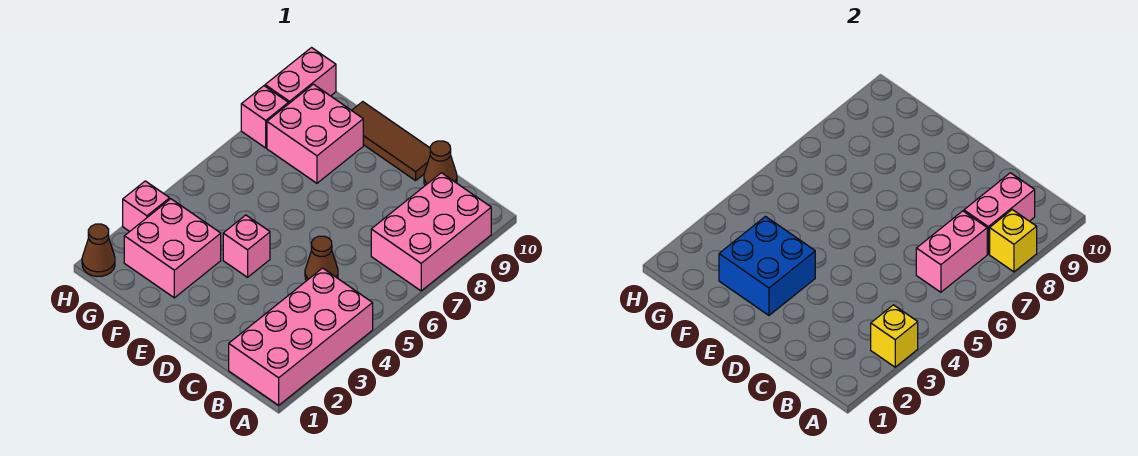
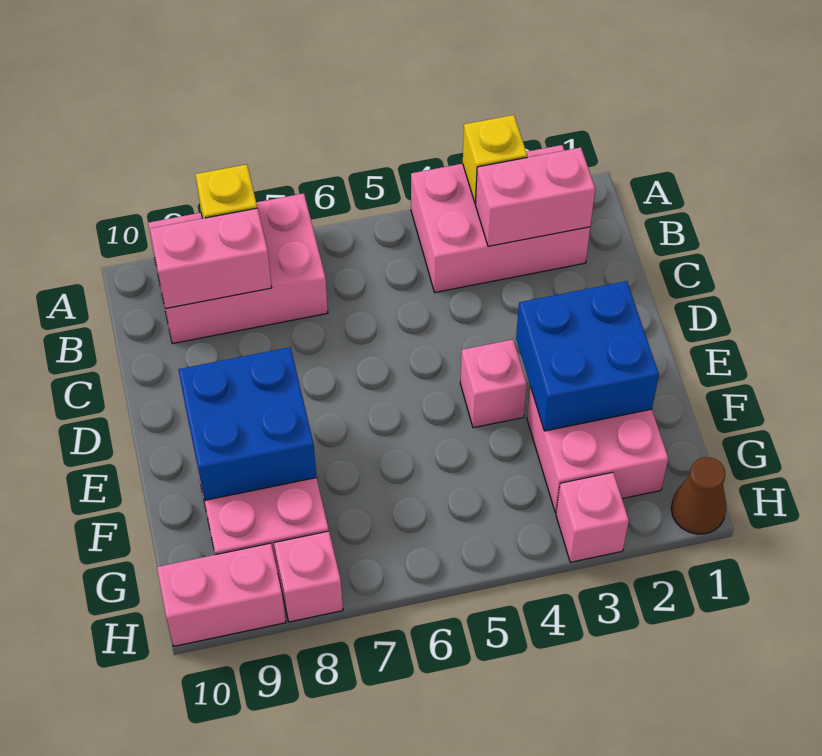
pink brick A1:B4 level 1 -> pink brick A2:B4 level 1
pink brick B6:B7 level 2 -> pink brick B2:B3 level 2
brown cone C5 level 1 -> none
brown cone C10 level 1 -> none
brown tile D10:F10 level 1 -> none
none -> blue brick E8:F9 level 2

